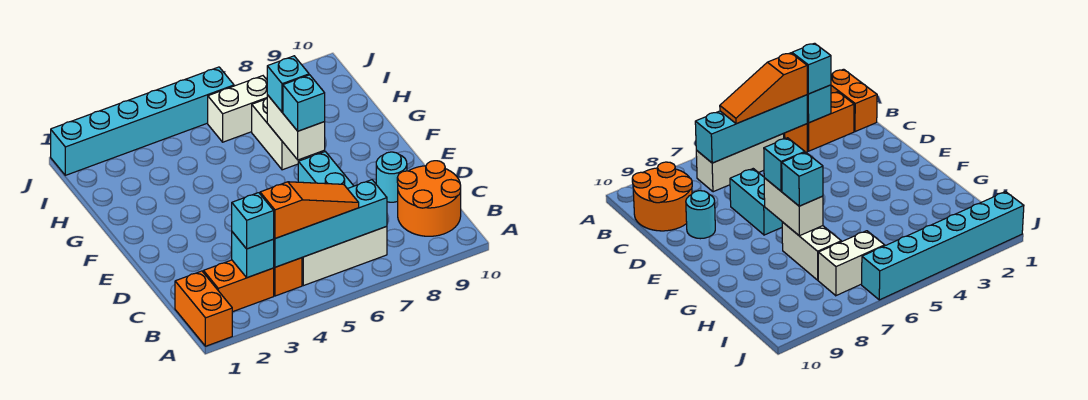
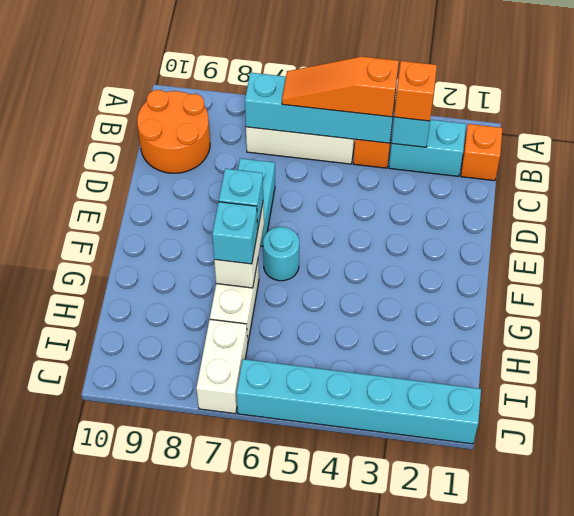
orange brick A1:B1 level 1 -> orange brick B1 level 1
orange brick B2:B3 level 1 -> cyan brick B2:B3 level 1
cyan brick B3 level 3 -> orange brick B3 level 3
cyan round brick D9 level 1 -> cyan round brick F6 level 1
white brick I6:I7 level 1 -> white brick I7:J7 level 1

